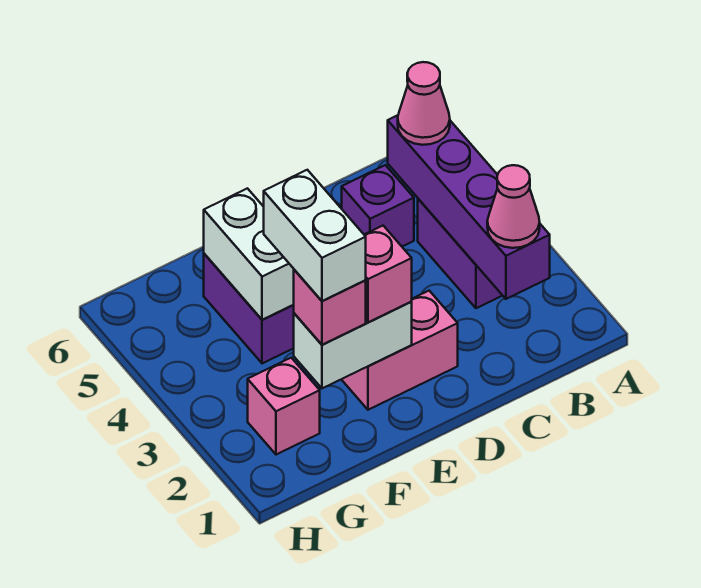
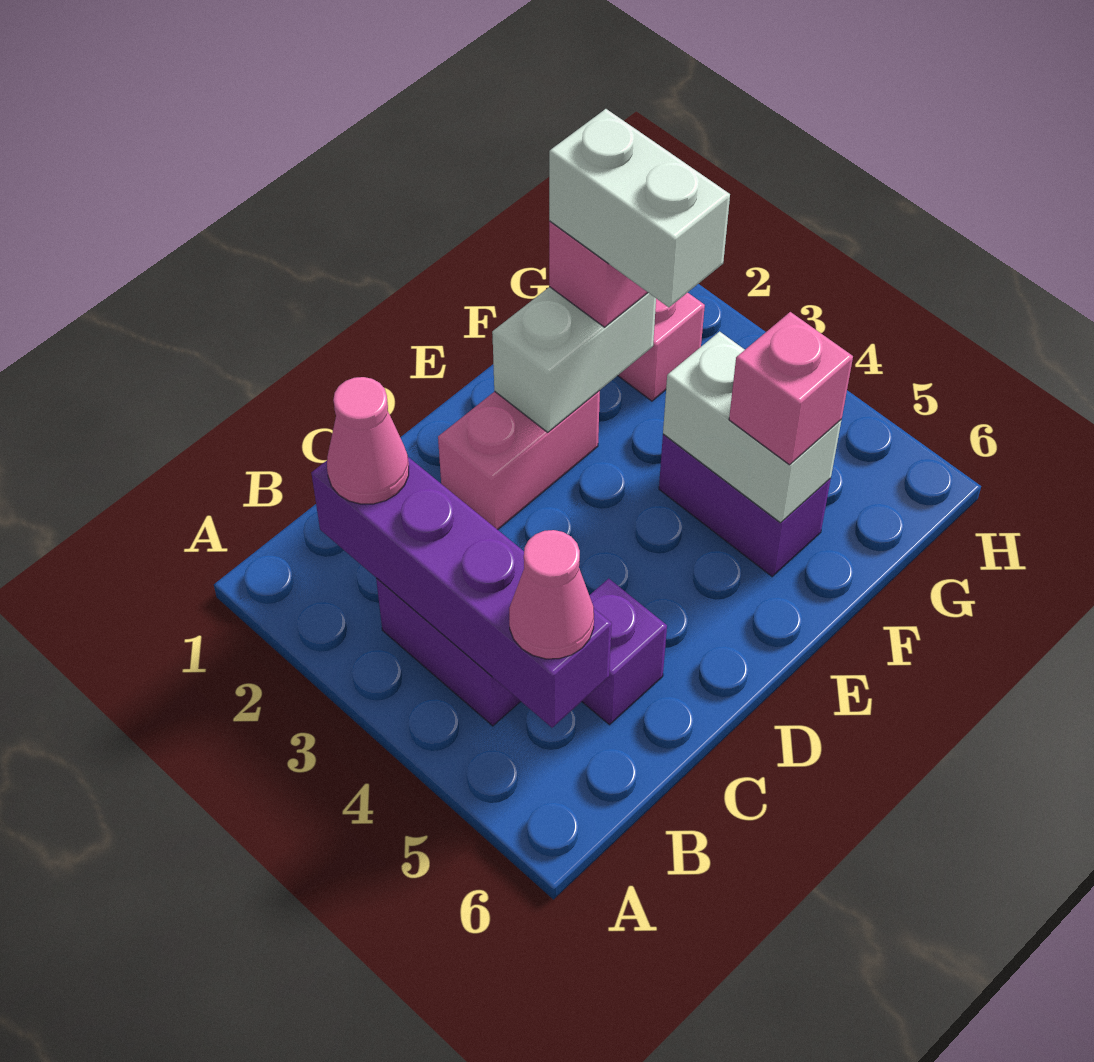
pink brick E2 level 3 -> pink brick F5 level 3

